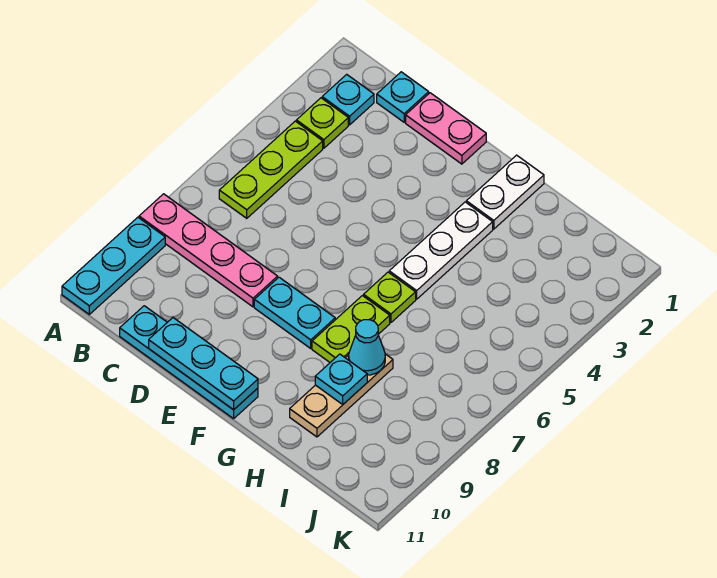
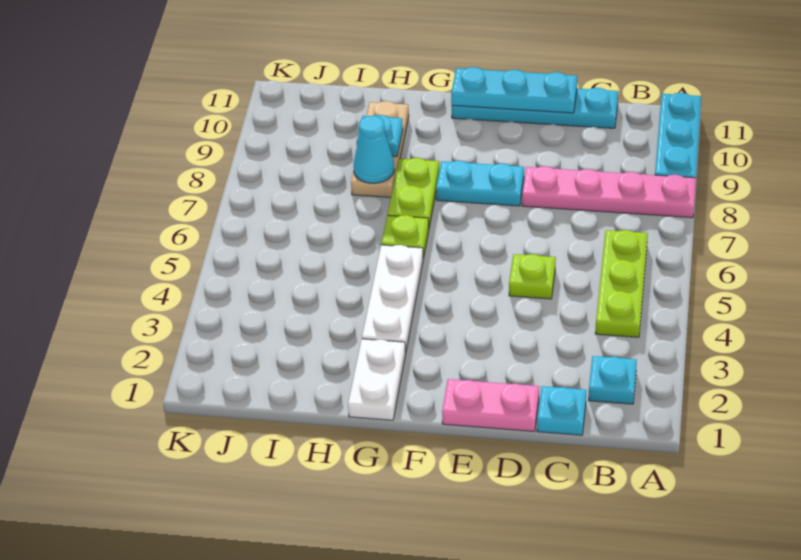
lime plate B3 level 1 -> lime plate D5 level 1

